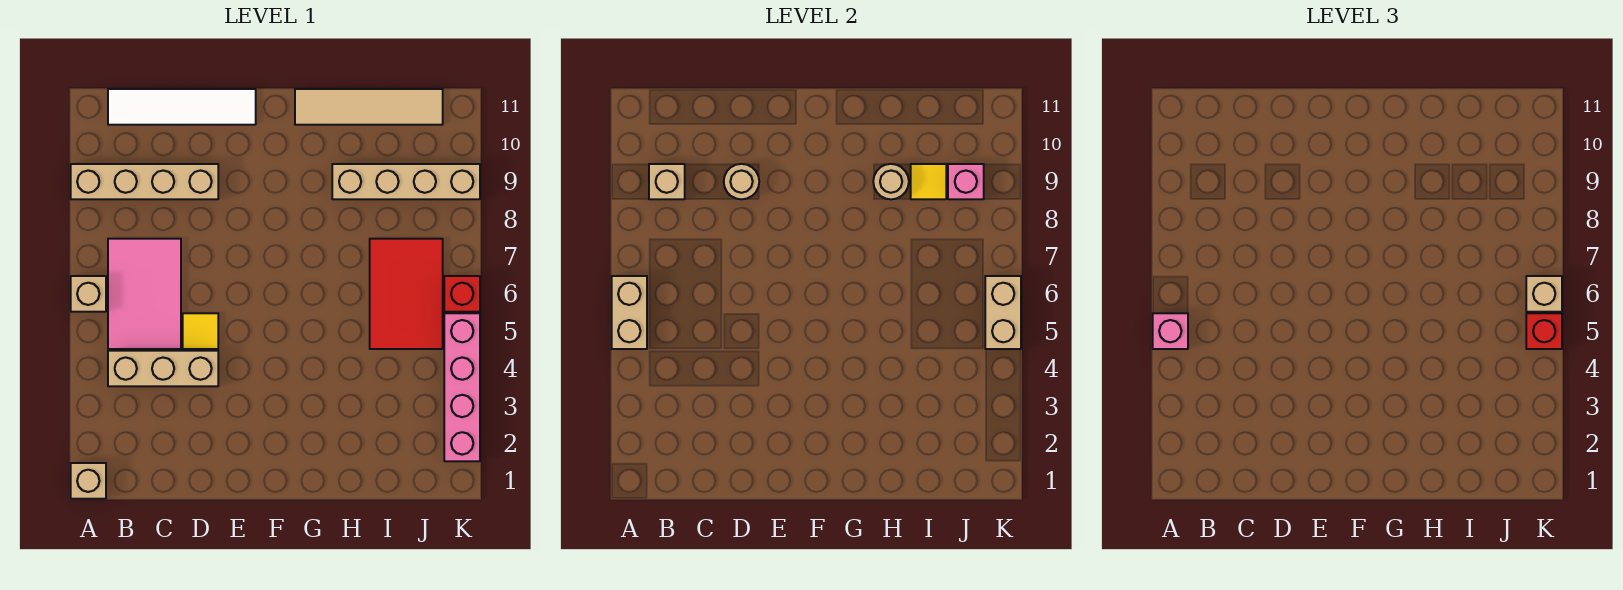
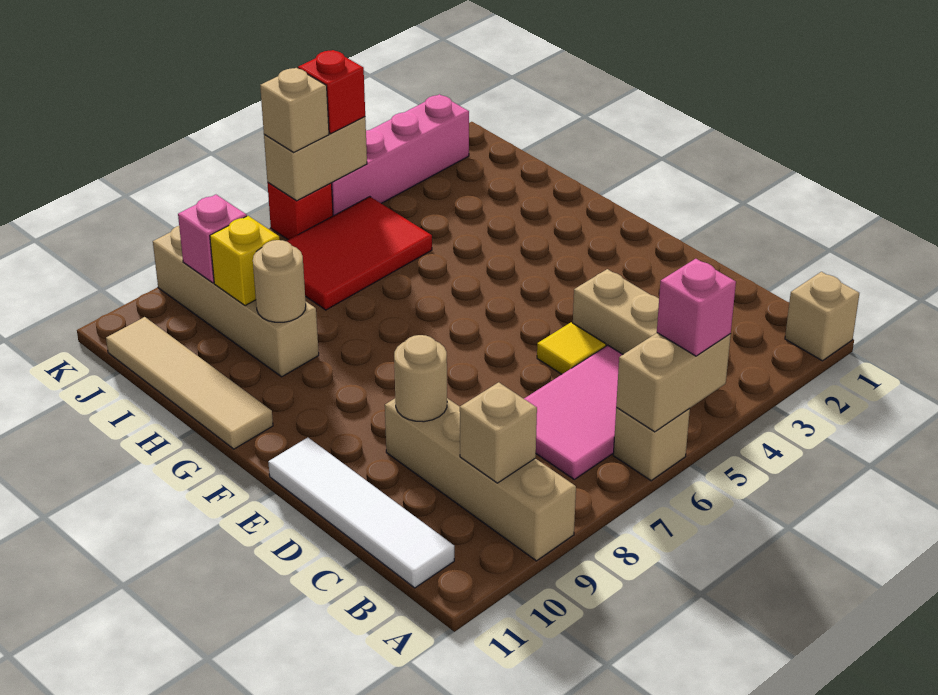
yellow tile I9 level 2 -> yellow brick I9 level 2

